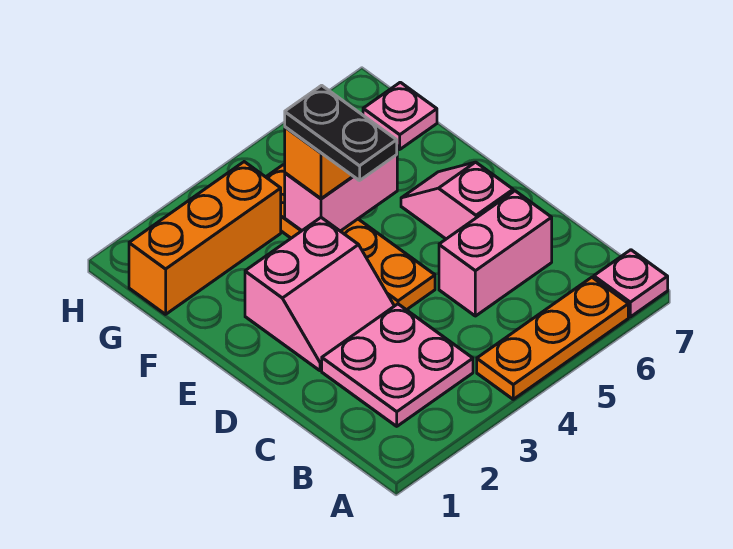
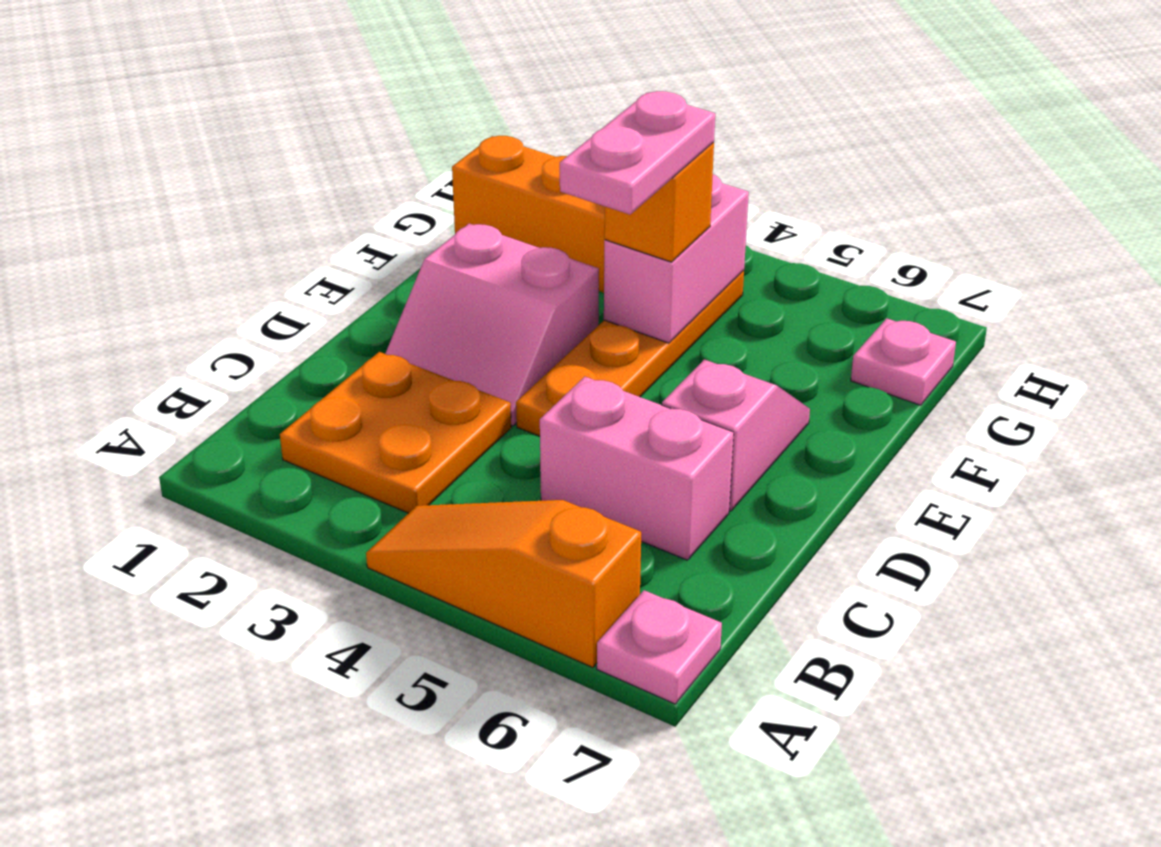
orange plate A4:A6 level 1 -> orange slope A4:A6 level 1 top 6
pink plate B2:C3 level 1 -> orange plate B2:C3 level 1
black plate E4:F4 level 4 -> pink plate E4:F4 level 4
pink brick F4:F5 level 2 -> pink brick F4:G4 level 2

